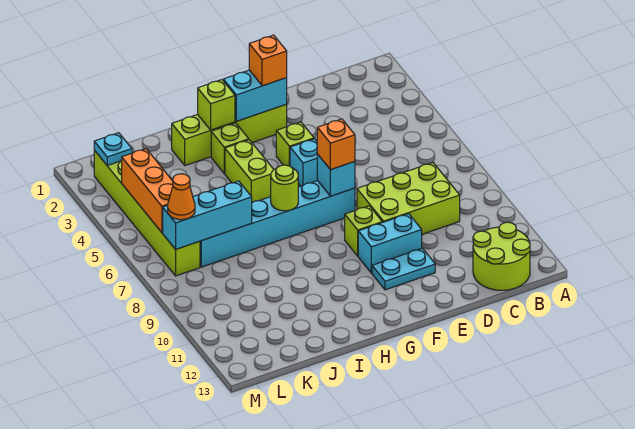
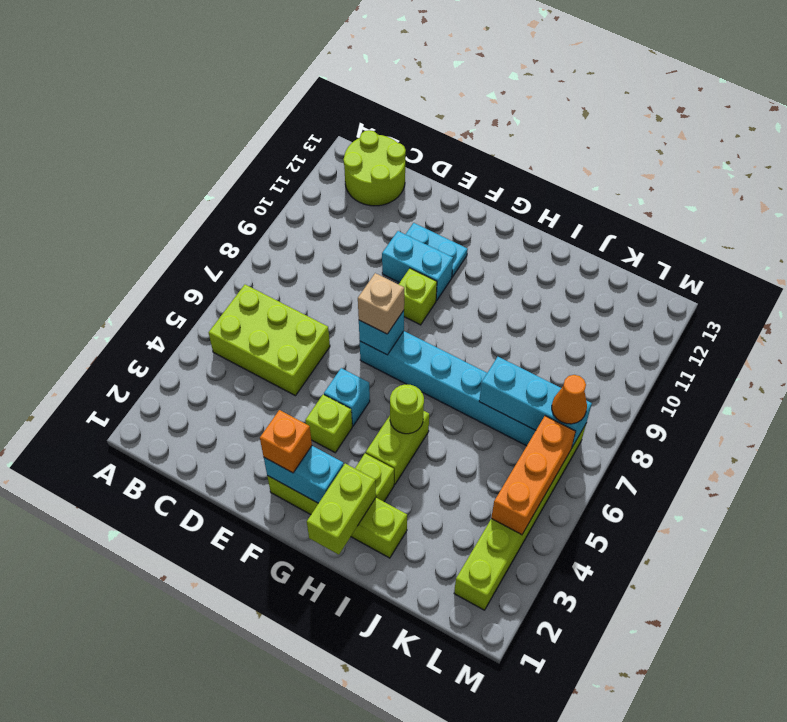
lime brick C8:E9 level 1 -> lime brick B5:D6 level 1
orange brick F7 level 3 -> tan brick F7 level 3
lime brick H2 level 2 -> lime brick H1:H2 level 2
lime round brick H7 level 2 -> lime round brick H5 level 2
cyan plate L2 level 2 -> none

